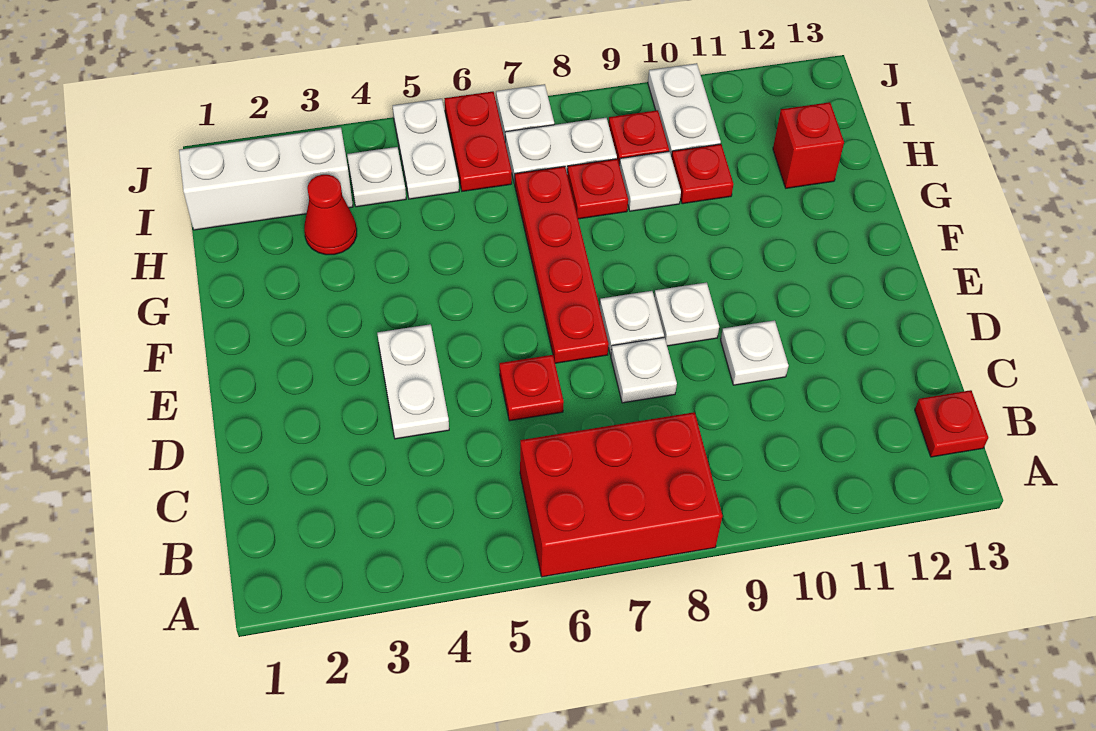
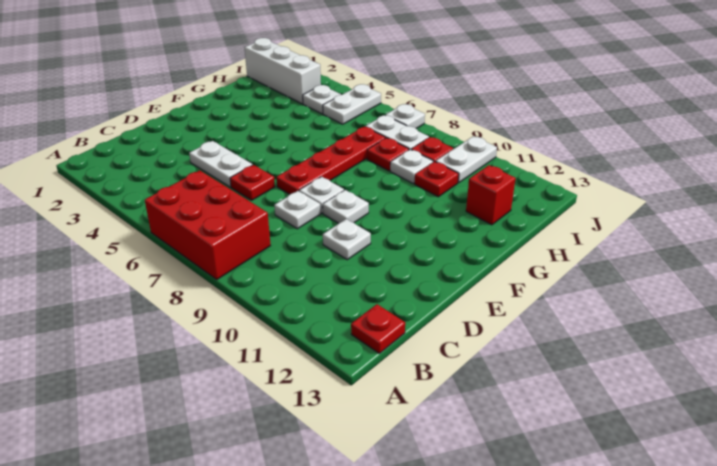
white plate D4:E4 level 1 -> white plate D4:D5 level 1
red cone H3 level 1 -> none
red plate I6:J6 level 1 -> none

